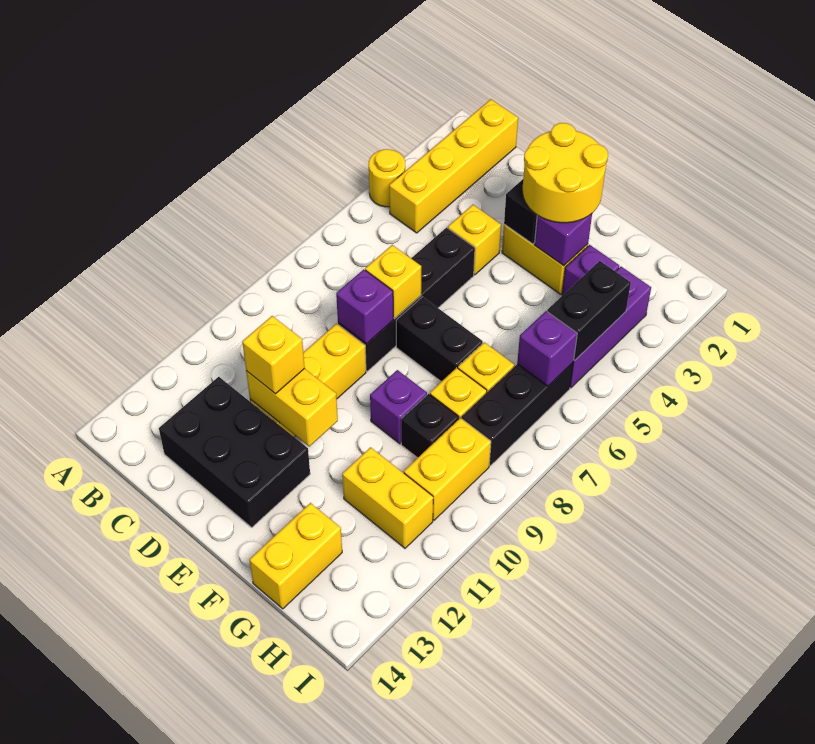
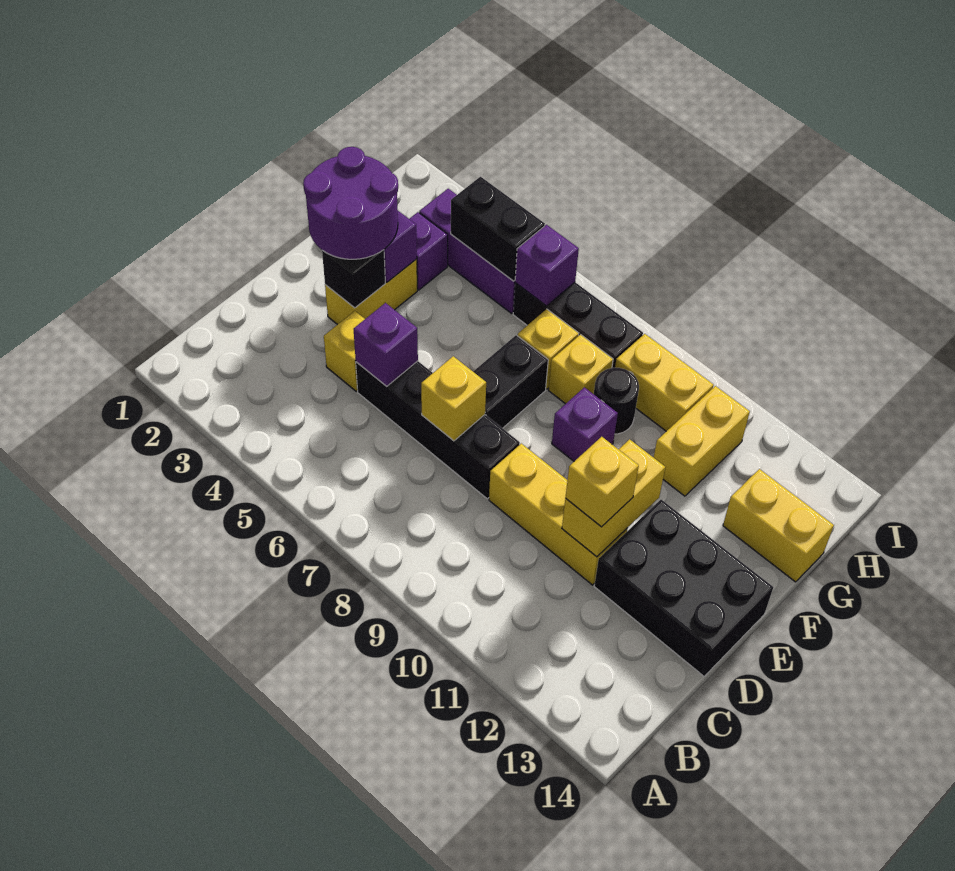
yellow round brick A4 level 1 -> none
yellow brick B1:B4 level 1 -> none
black brick C12:E13 level 1 -> black brick D12:E14 level 1
purple brick D8 level 2 -> purple brick D5 level 2
yellow round brick E2:F3 level 3 -> purple round brick E2:F3 level 3
black brick G9 level 1 -> black round brick G9 level 1

